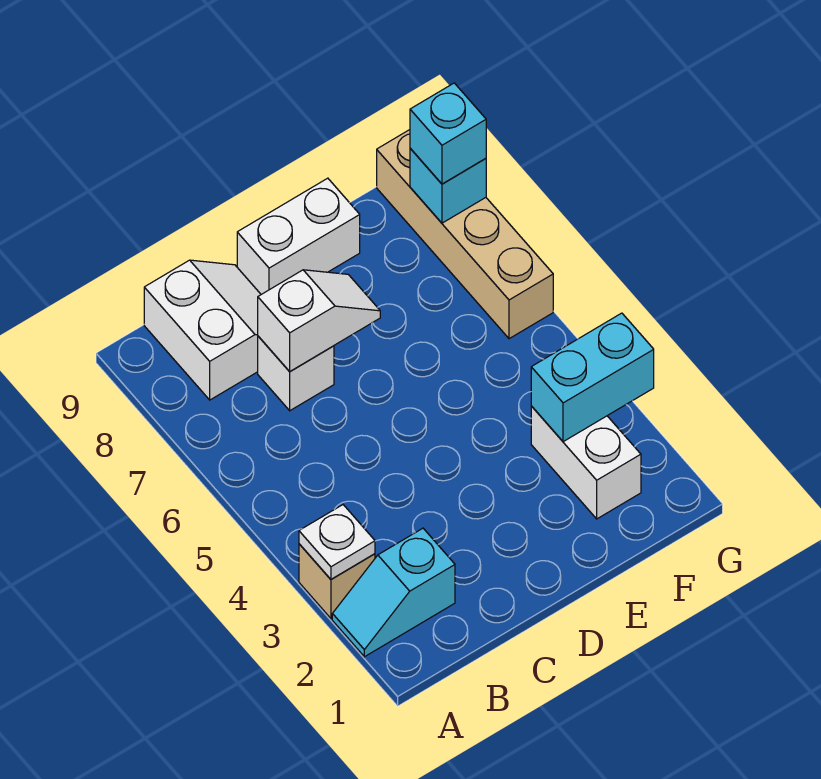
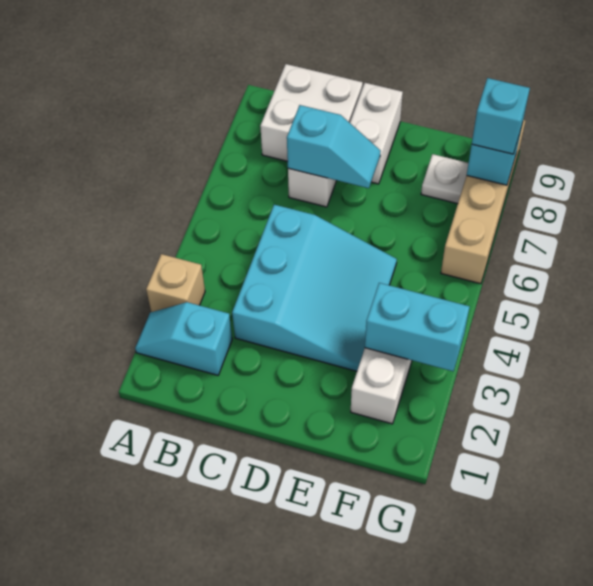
white plate A3 level 2 -> white plate F8 level 1
white slope B8:C9 level 1 top B -> white brick B8:C9 level 1
none -> cyan slope C3:E5 level 1 top C
white slope C7:D7 level 2 top C -> cyan slope C7:D7 level 2 top C
white brick D9:E9 level 1 -> white brick D8:D9 level 1

